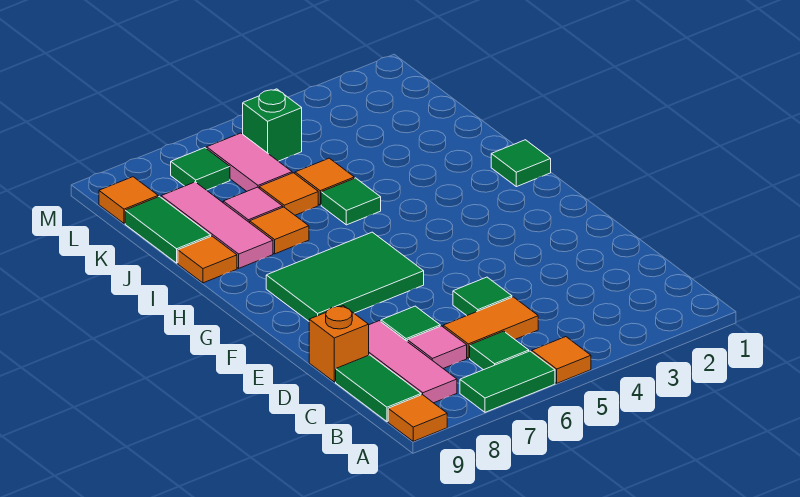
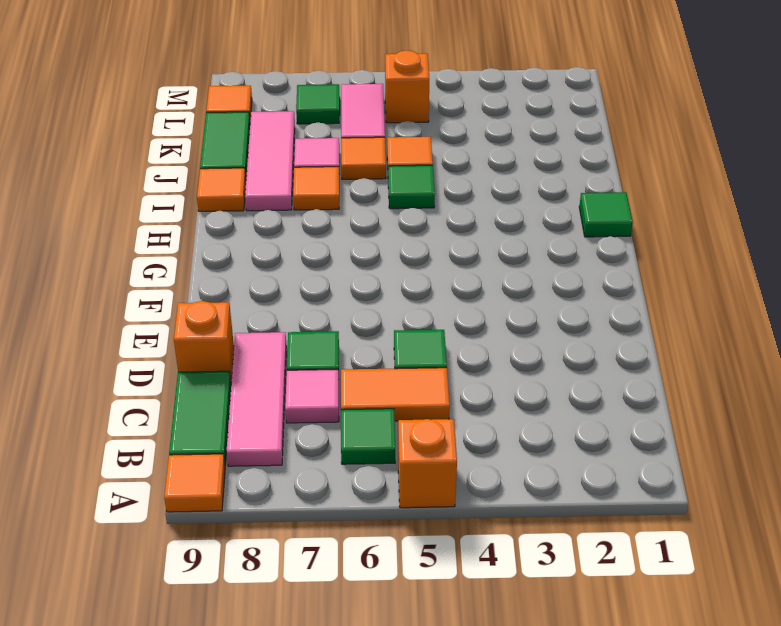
orange tile A5 level 1 -> orange brick A5 level 1
green tile A6:A7 level 1 -> none
green tile F6:G8 level 1 -> none
green brick L5 level 1 -> orange brick L5 level 1

